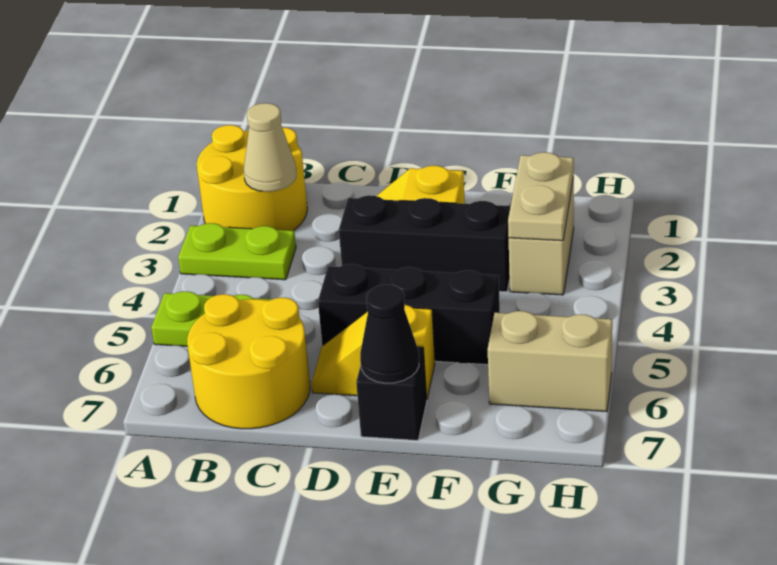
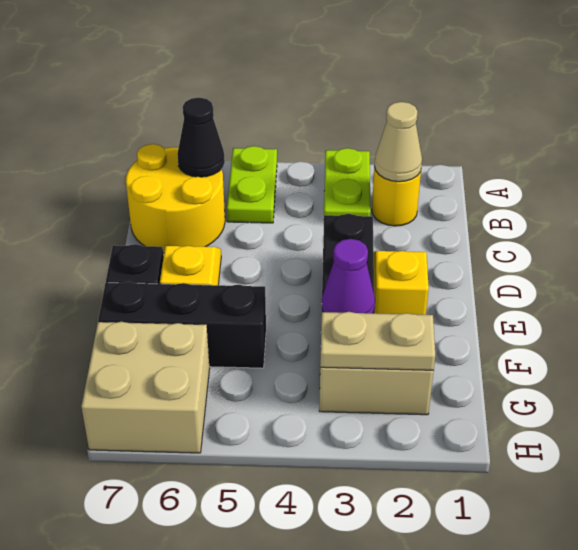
yellow round brick A1:B2 level 1 -> yellow round brick B2 level 1
black brick D5:F5 level 1 -> black brick F5:F7 level 1
black cone E7 level 2 -> black cone B6 level 2
none -> purple cone F3 level 2
tan brick G6:H6 level 1 -> tan brick G6:H7 level 1

